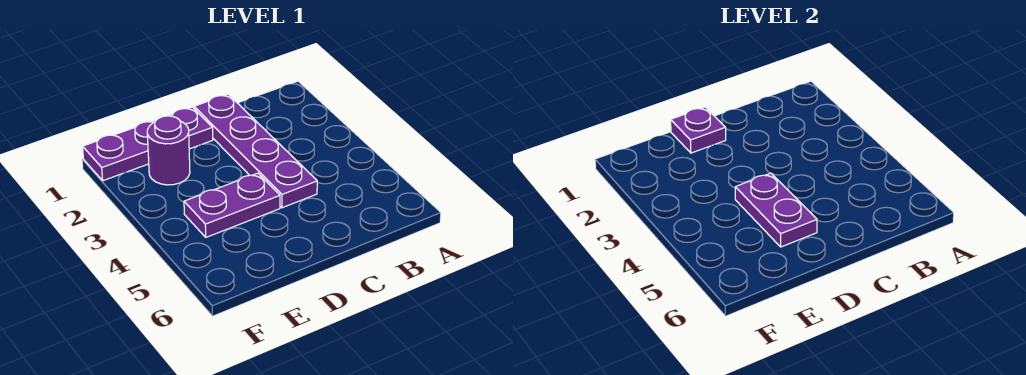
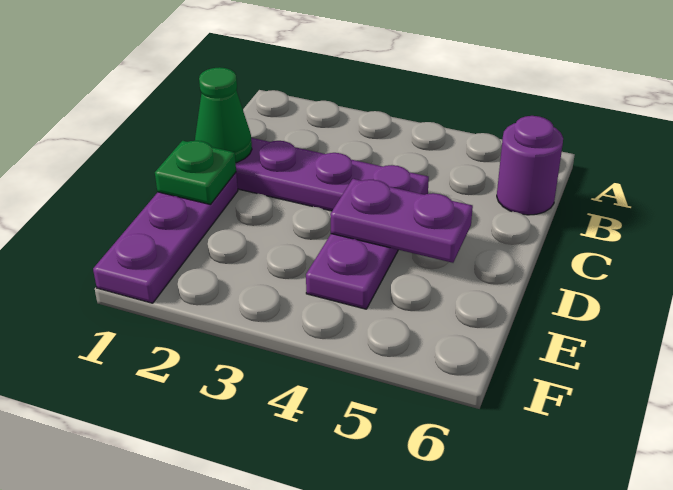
none -> green cone C1 level 2
purple plate D1 level 2 -> green plate D1 level 2
purple round brick E2 level 1 -> purple round brick B6 level 1

